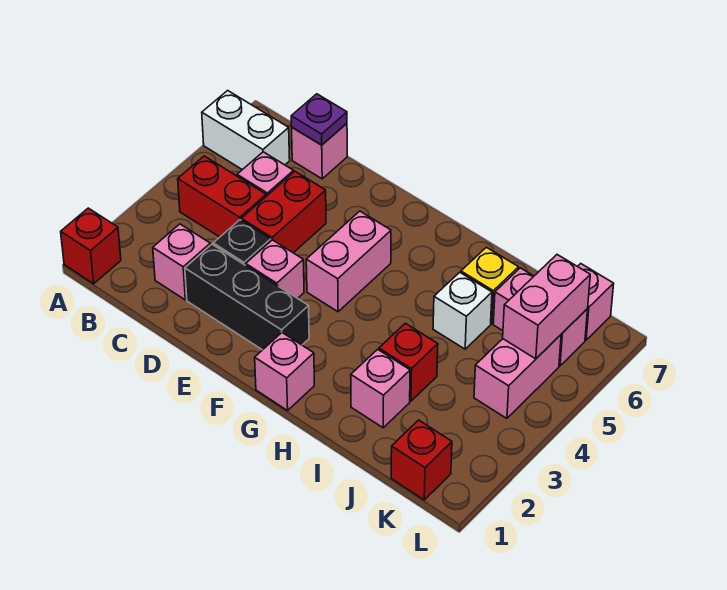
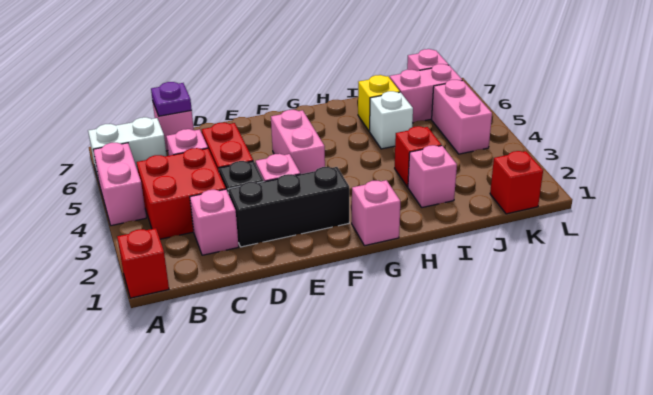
red brick B4:C4 level 1 -> red brick B3:C4 level 1
pink brick K5:K6 level 2 -> pink brick A4:A5 level 1

